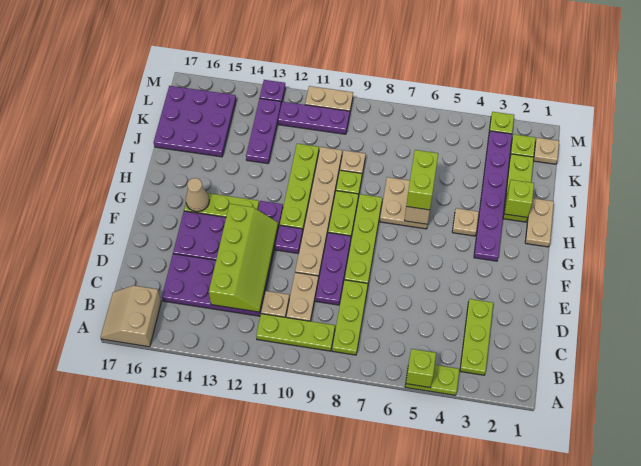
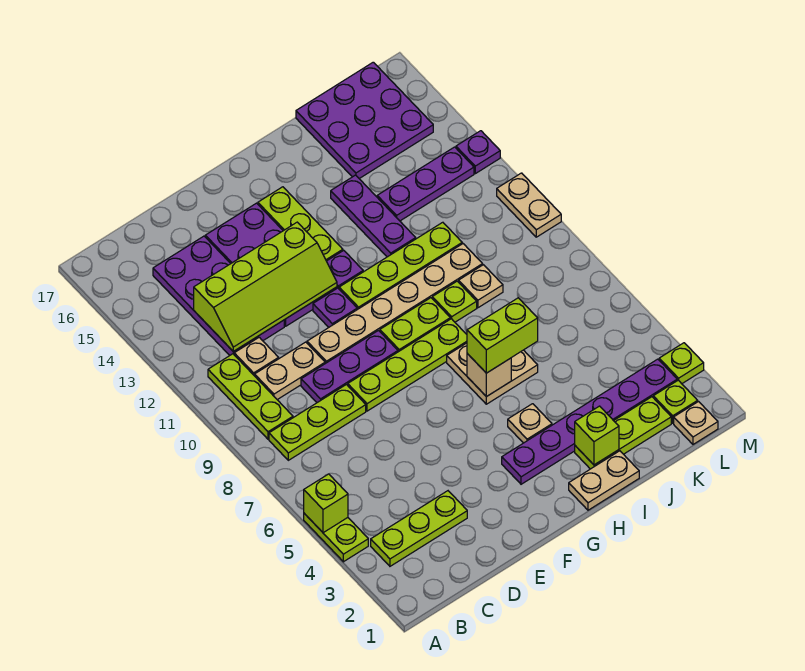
tan slope A16:B17 level 1 top 16 -> none
tan cone G15 level 2 -> none
purple plate L10:L12 level 1 -> purple plate I12:I14 level 1

